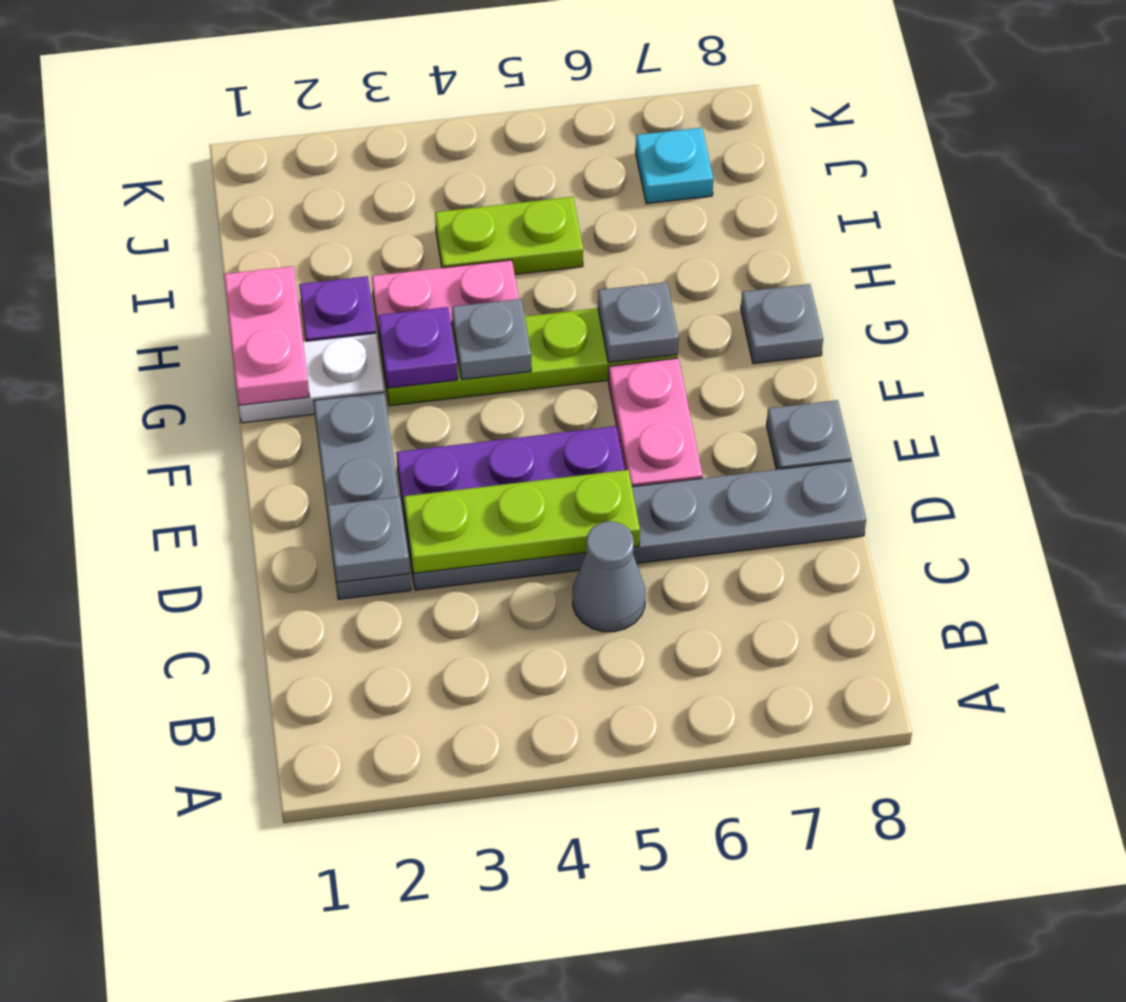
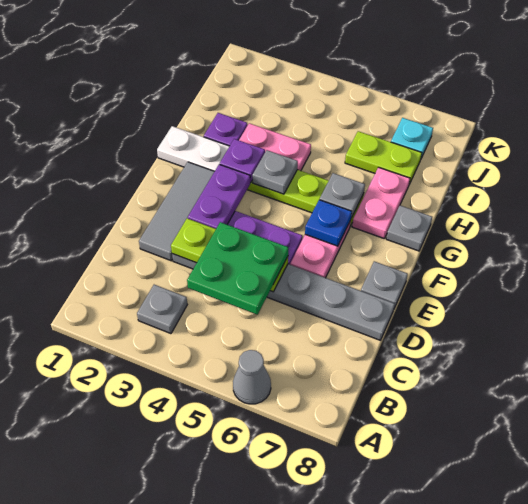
none -> green plate C4:D5 level 3
grey cone C5 level 1 -> grey cone A6 level 1
grey plate D2:F2 level 1 -> grey tile D2:F2 level 1
grey plate D2 level 2 -> grey plate B3 level 1
none -> purple plate E3:F3 level 2
none -> blue plate F6 level 2
pink plate G1:H1 level 2 -> pink plate G7:H7 level 1
lime plate I4:I5 level 1 -> lime plate I6:I7 level 1

